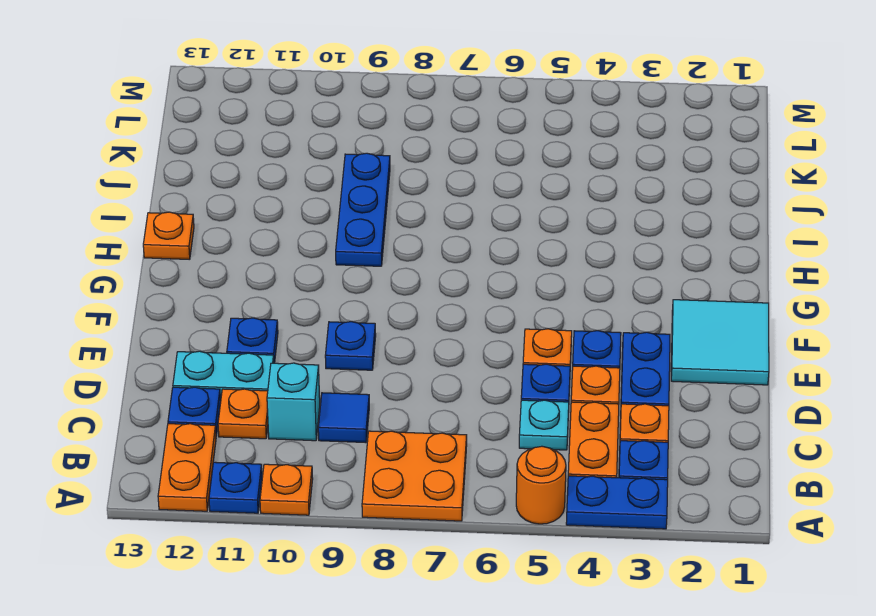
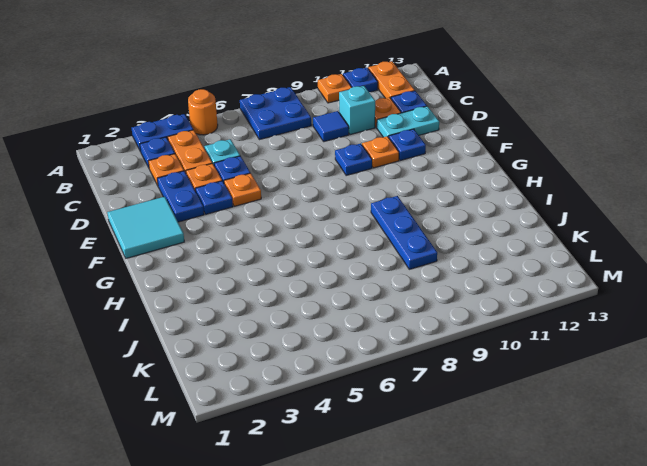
orange plate A7:B8 level 1 -> blue plate A7:B8 level 1
orange plate H13 level 1 -> orange plate E10 level 1

